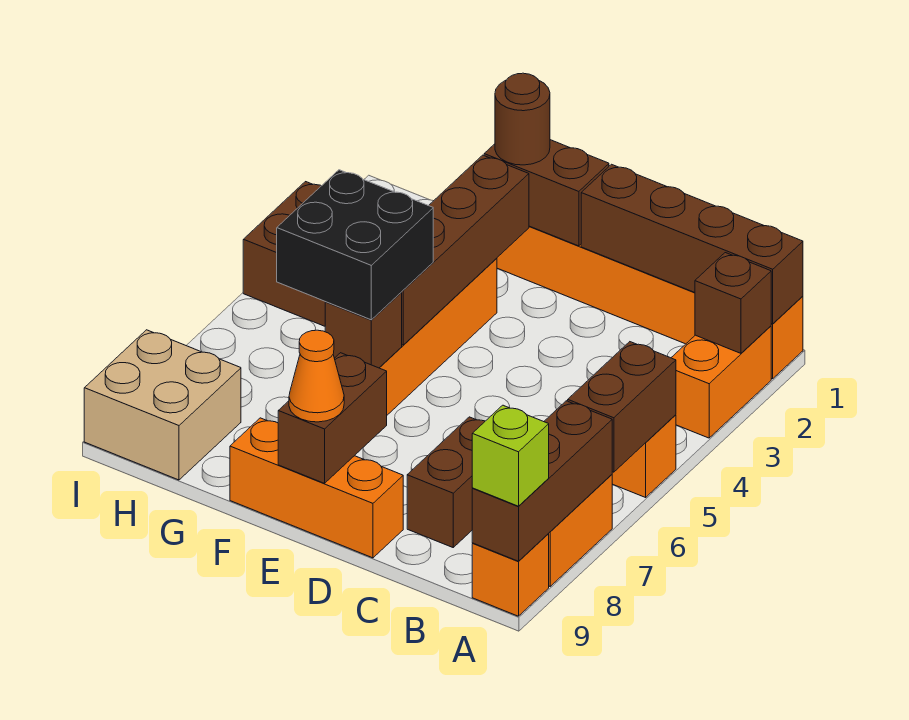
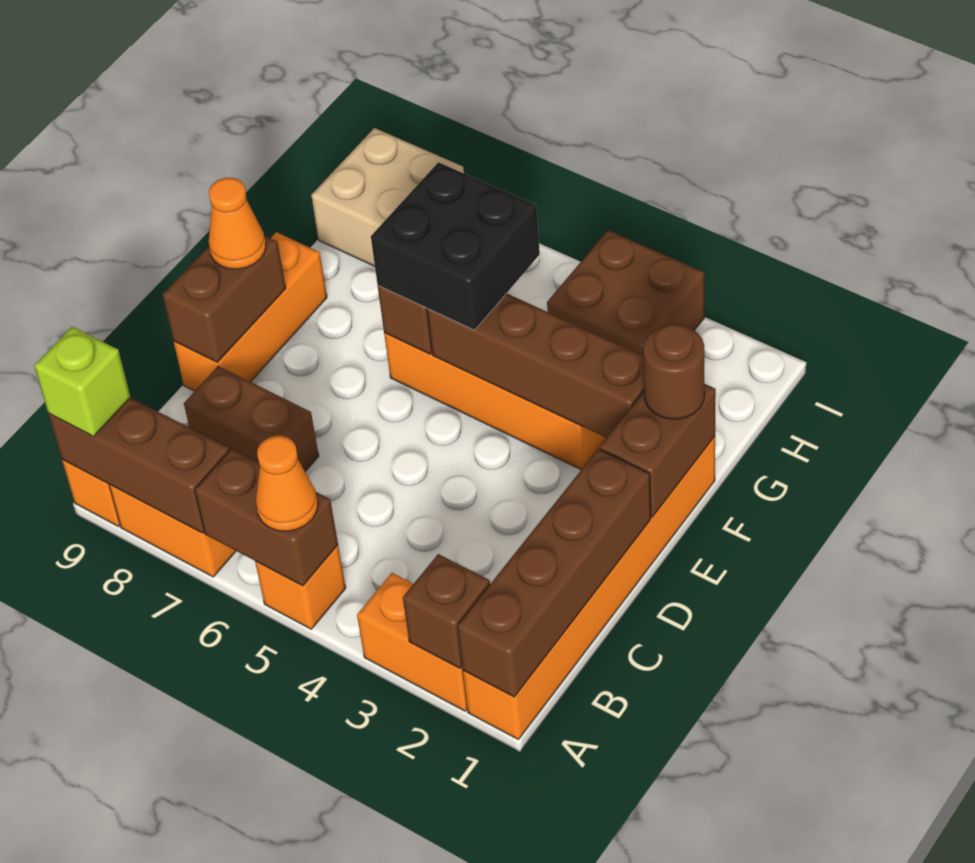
none -> orange cone A5 level 3
brown brick E8:E9 level 2 -> brown brick D9:E9 level 2

